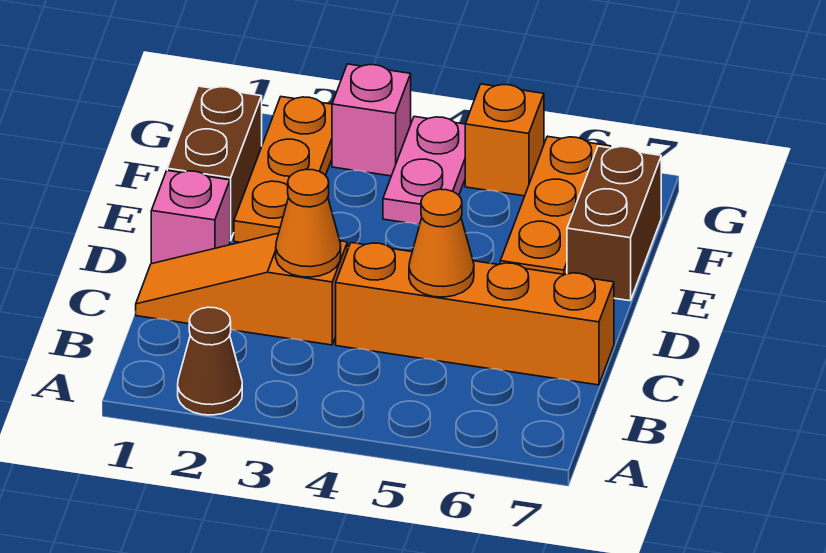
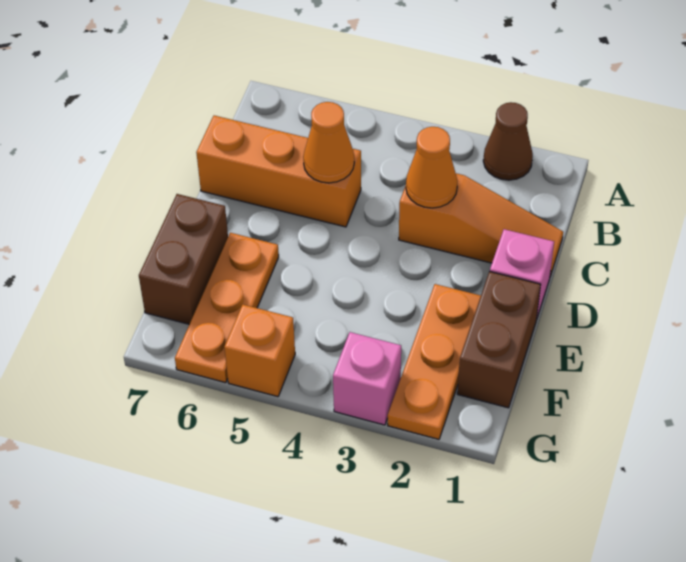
orange brick C4:C7 level 1 -> orange brick C5:C7 level 1
pink plate F4:G4 level 1 -> none

